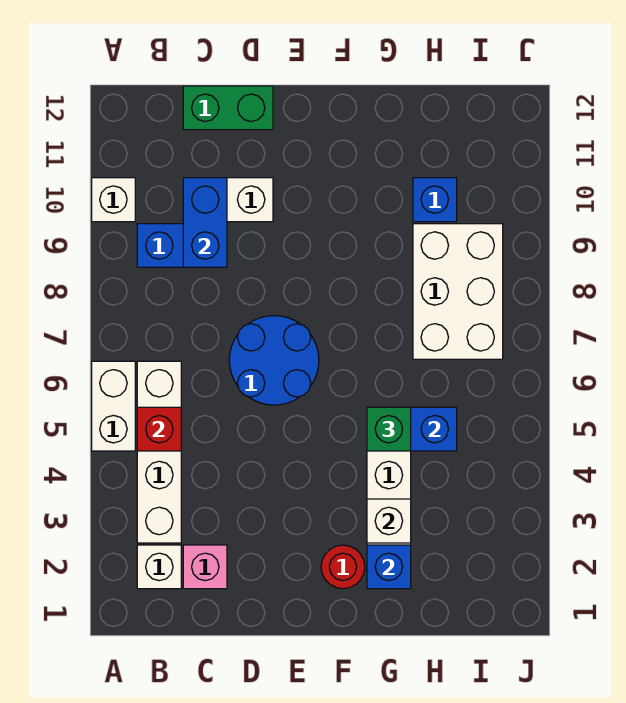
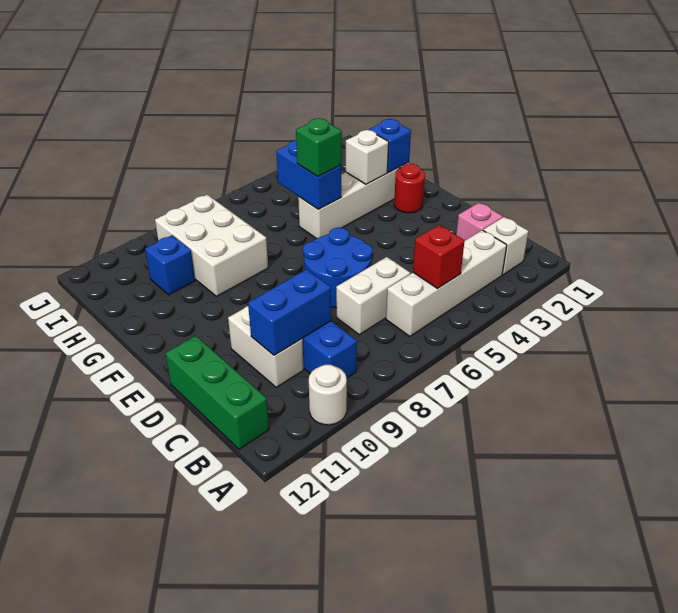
white brick A5:A6 level 1 -> white brick C6:C7 level 1
white brick A10 level 1 -> white round brick A10 level 1
green brick C12:D12 level 1 -> green brick B12:D12 level 1
white brick H7:I9 level 1 -> white brick G8:I9 level 1

